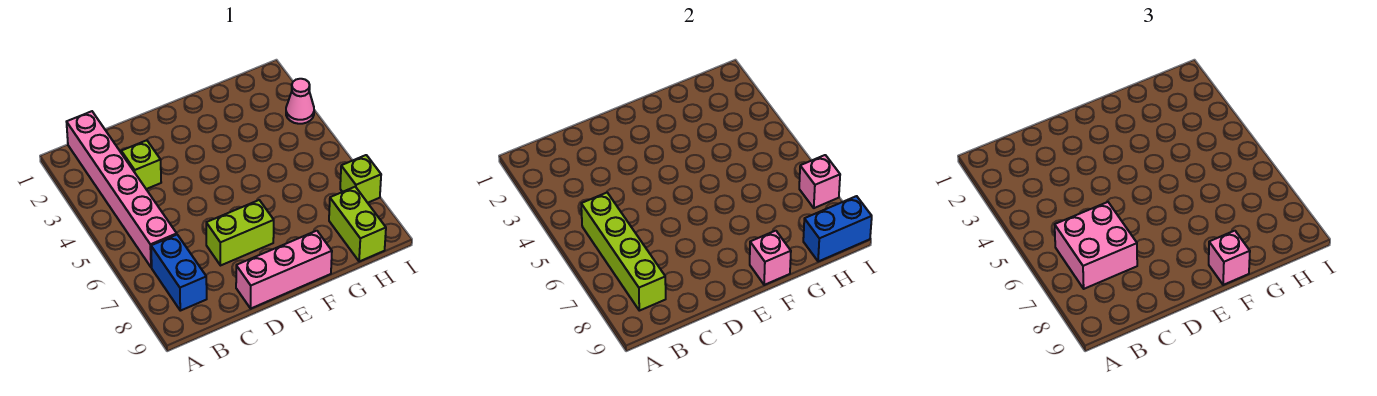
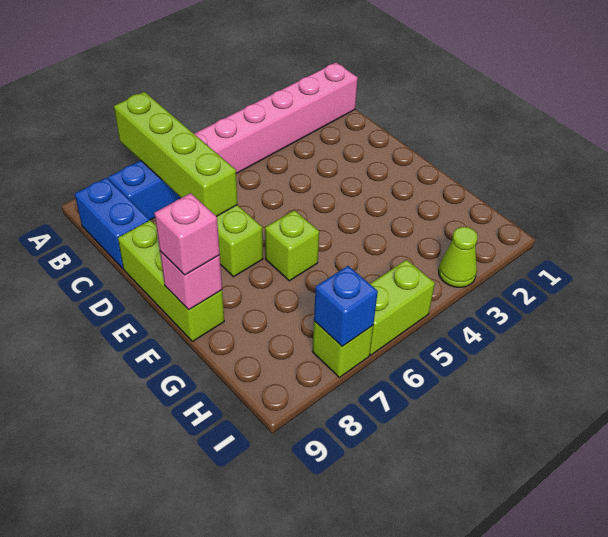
lime brick B5:B8 level 2 -> lime brick A7:D7 level 2
pink brick B6:C7 level 3 -> none
lime brick C3 level 1 -> lime brick F6 level 1
pink brick D9:F9 level 1 -> lime brick D9:F9 level 1
lime brick H8:H9 level 1 -> lime brick I5:I6 level 1
blue brick H9:I9 level 2 -> blue brick B9:C9 level 1
pink cone I3 level 1 -> lime cone I3 level 1
pink brick I7 level 2 -> blue brick I7 level 2

